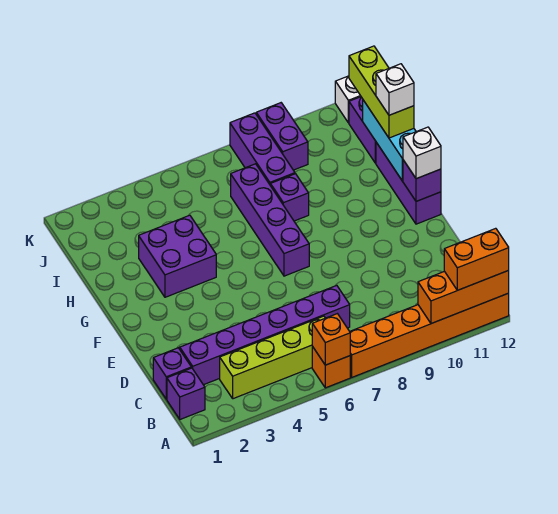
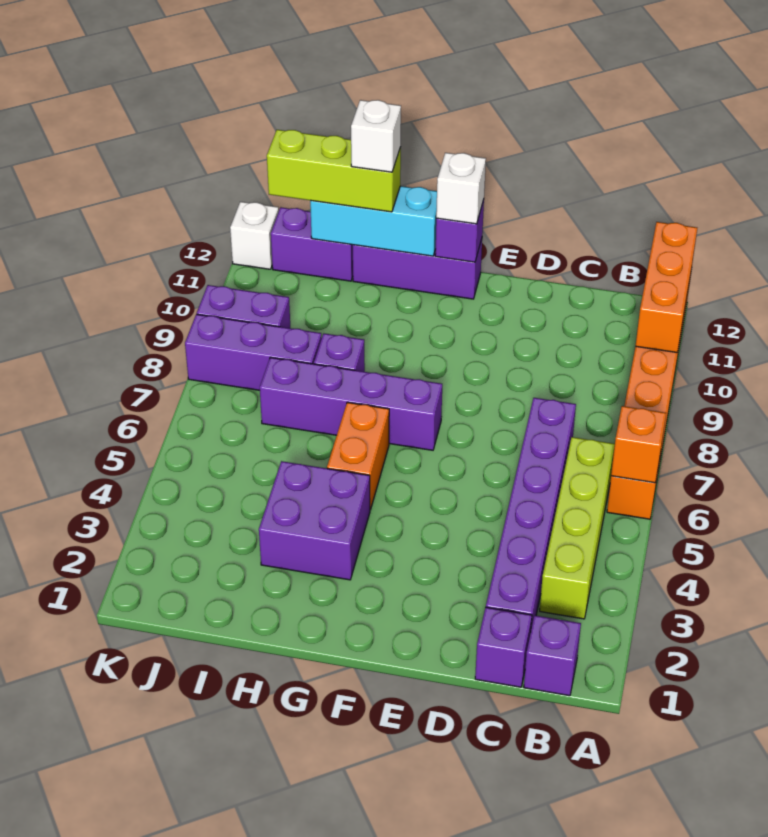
orange brick A11:A12 level 3 -> orange brick G5:G6 level 1

